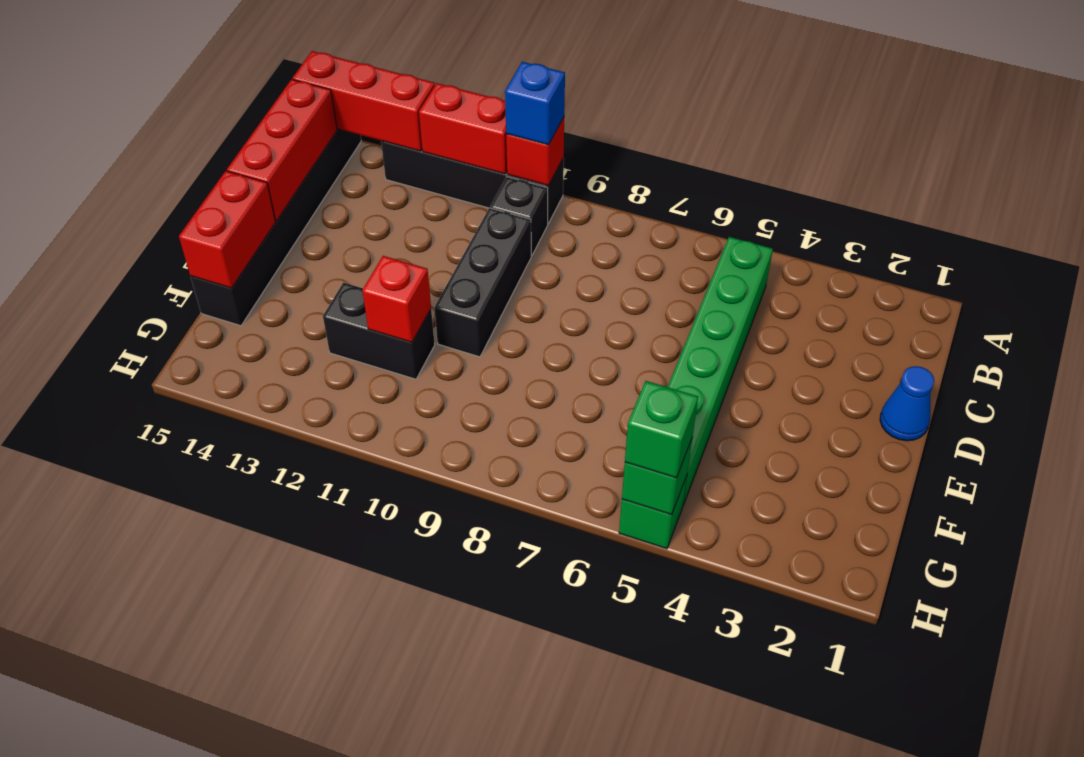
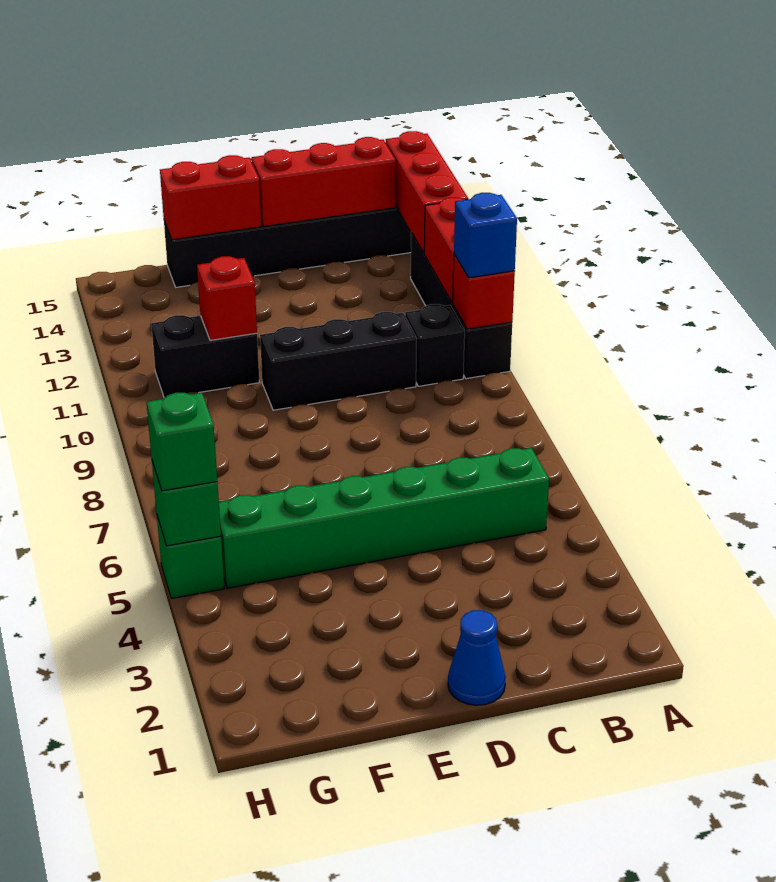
black brick F11:F12 level 1 -> black brick F11:G11 level 1

